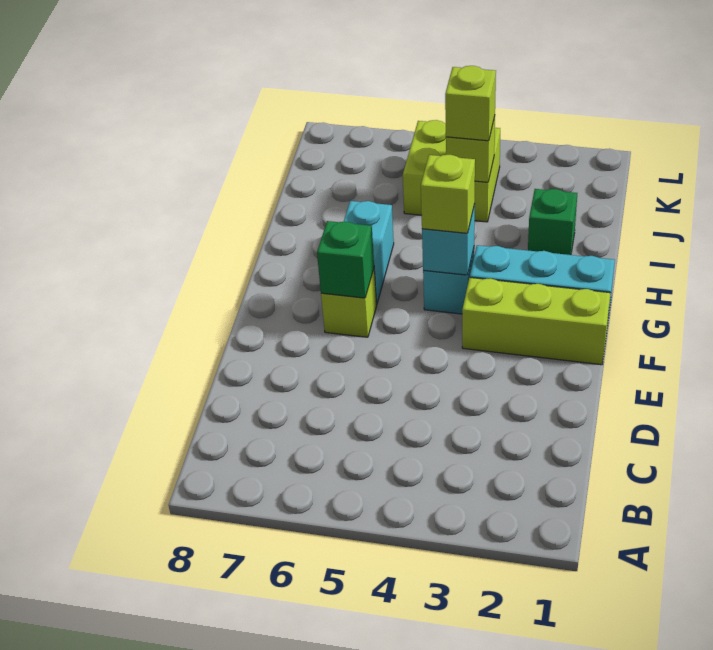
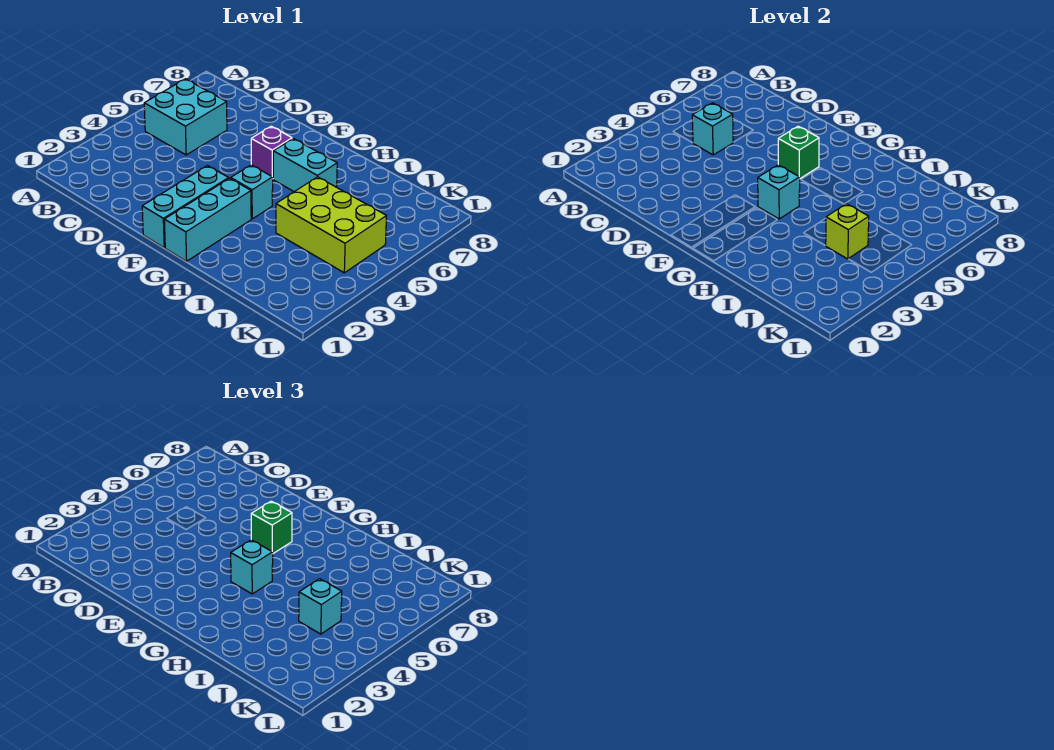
none -> cyan brick B5:C6 level 1
none -> cyan brick C5 level 2
lime brick F1:F3 level 1 -> cyan brick F1:F3 level 1
lime brick F6 level 1 -> purple brick F6 level 1
lime brick G4 level 3 -> cyan brick G4 level 3
green brick I2 level 1 -> green brick F6 level 3
lime brick J4:K5 level 1 -> lime brick I4:K5 level 1
lime brick J4 level 3 -> cyan brick J4 level 3

